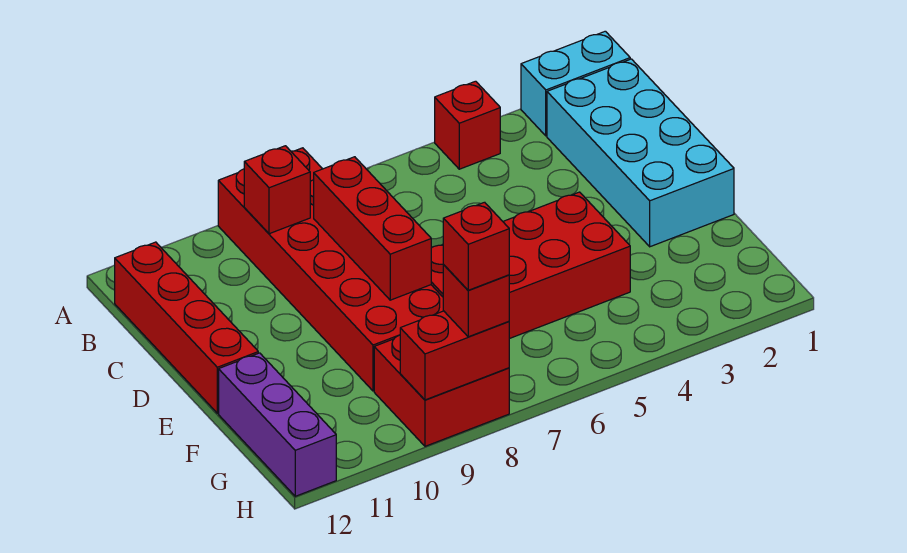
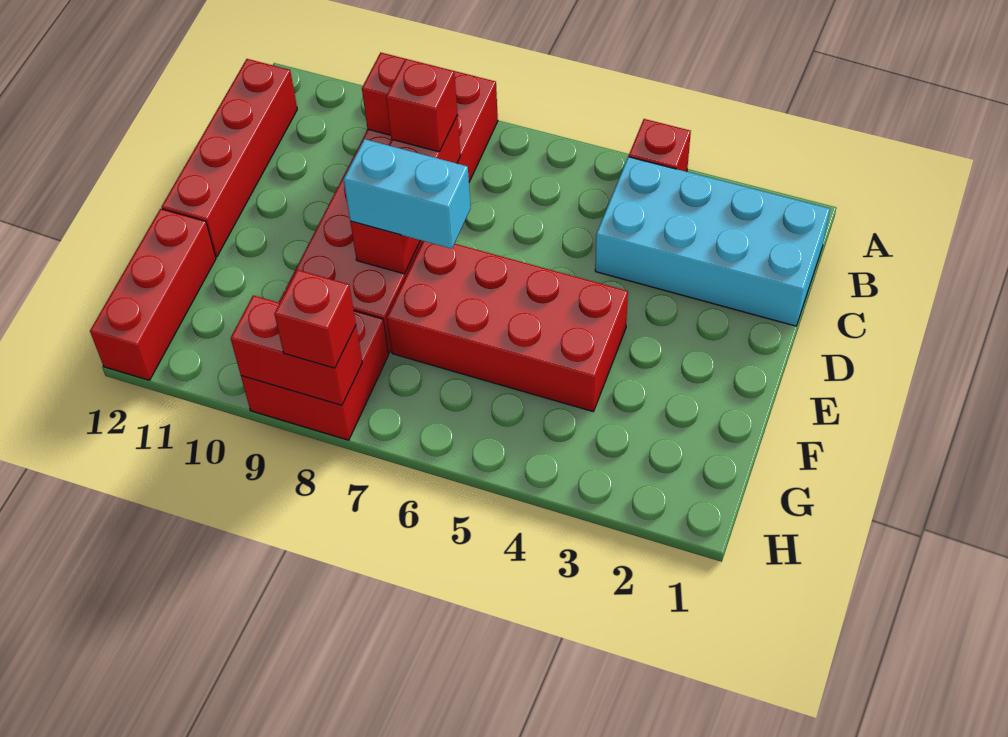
cyan brick A1:A2 level 1 -> cyan brick E7:E8 level 3
cyan brick B1:E2 level 1 -> cyan brick B1:C4 level 1
purple brick F12:H12 level 1 -> red brick F12:H12 level 1
red brick H8 level 4 -> red brick C8 level 3

